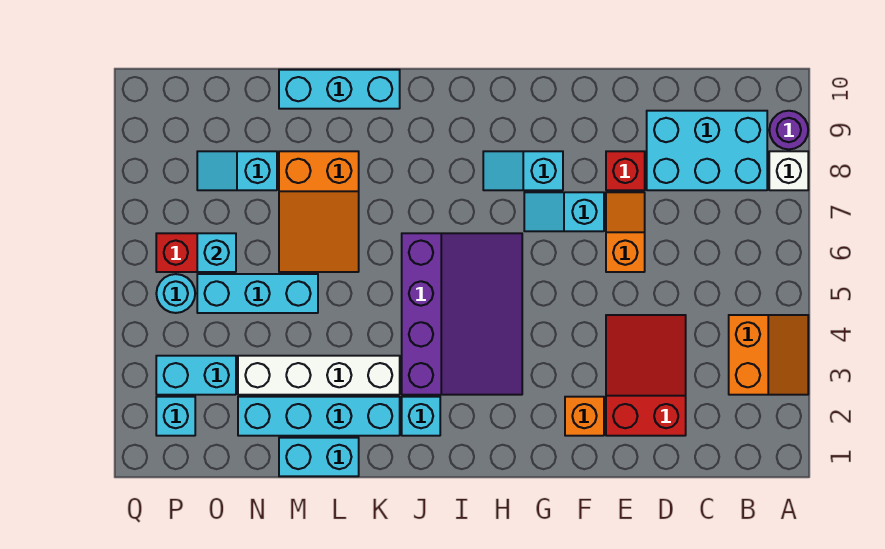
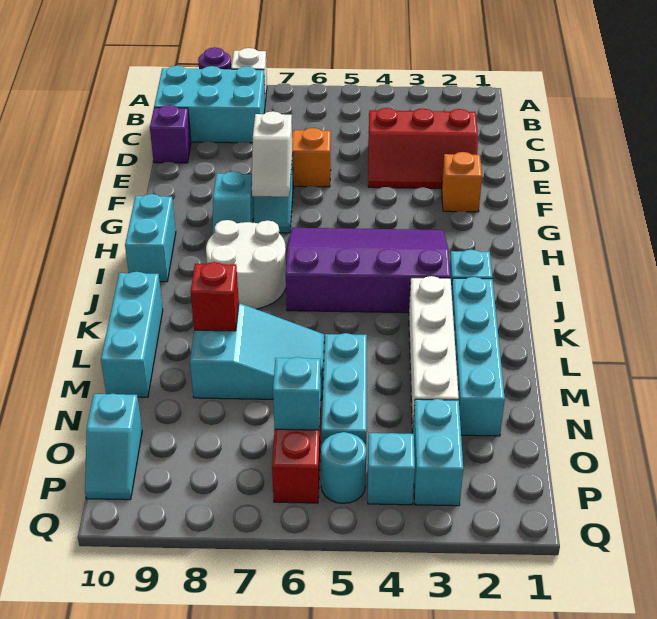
orange slope A3:B4 level 1 top B -> none
cyan brick B8:D9 level 1 -> cyan brick B8:C10 level 1
red slope D2:E4 level 1 top 2 -> red slope D2:E4 level 1 top D
none -> purple brick D10 level 1
red brick E8 level 1 -> red brick L8 level 2
none -> white slope F7:G7 level 2 top F
none -> white round brick I7:J8 level 1
cyan brick L1:M1 level 1 -> cyan brick H10:I10 level 1
orange slope L6:M8 level 1 top 8 -> cyan slope L6:M8 level 1 top 8
cyan slope N8:O8 level 1 top N -> cyan slope O10:P10 level 1 top O
cyan brick P2 level 1 -> cyan brick P4 level 1

